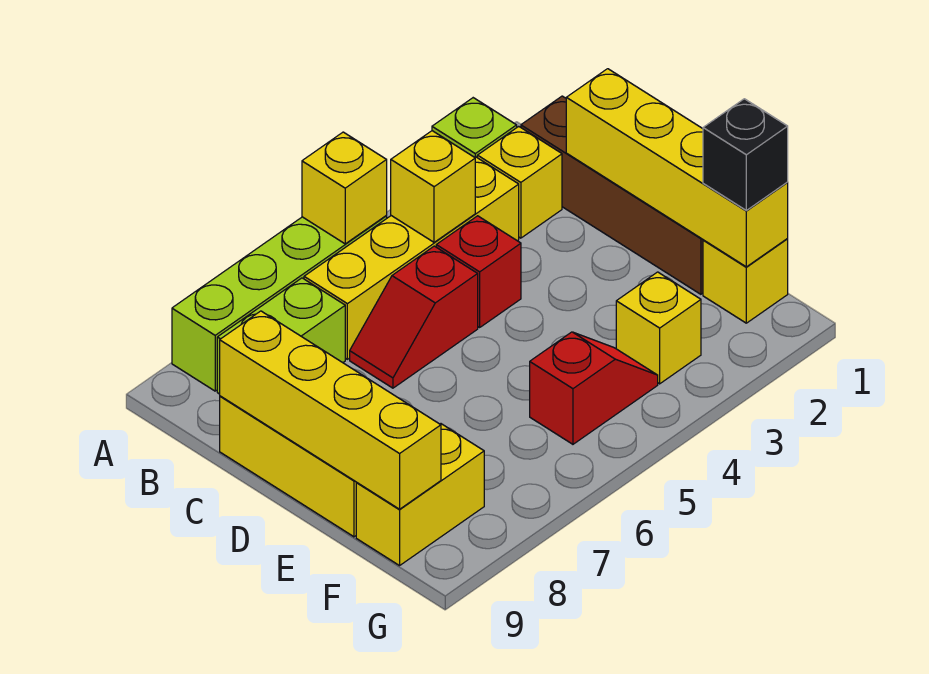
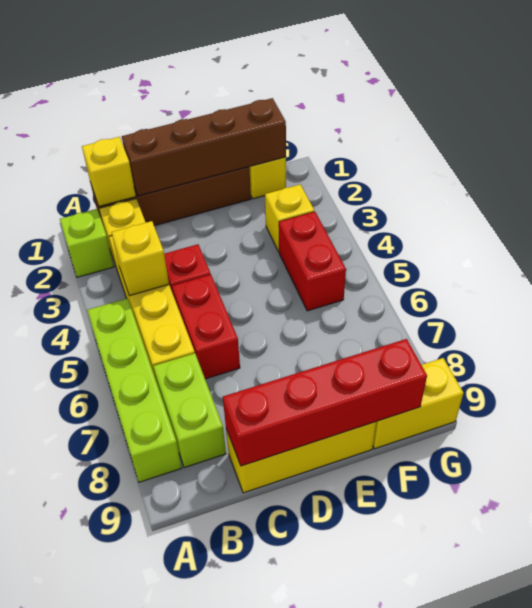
yellow brick A5 level 2 -> yellow brick B1 level 2
yellow brick C1:F1 level 2 -> brown brick C1:F1 level 2
red slope C5:C6 level 1 top 5 -> red brick C5:C6 level 1
yellow brick C9:F9 level 2 -> red brick C9:F9 level 2
black brick F1 level 3 -> none
red slope F4:F5 level 1 top 5 -> red brick F4:F5 level 1
yellow brick F8:F9 level 1 -> yellow brick F9:G9 level 1

